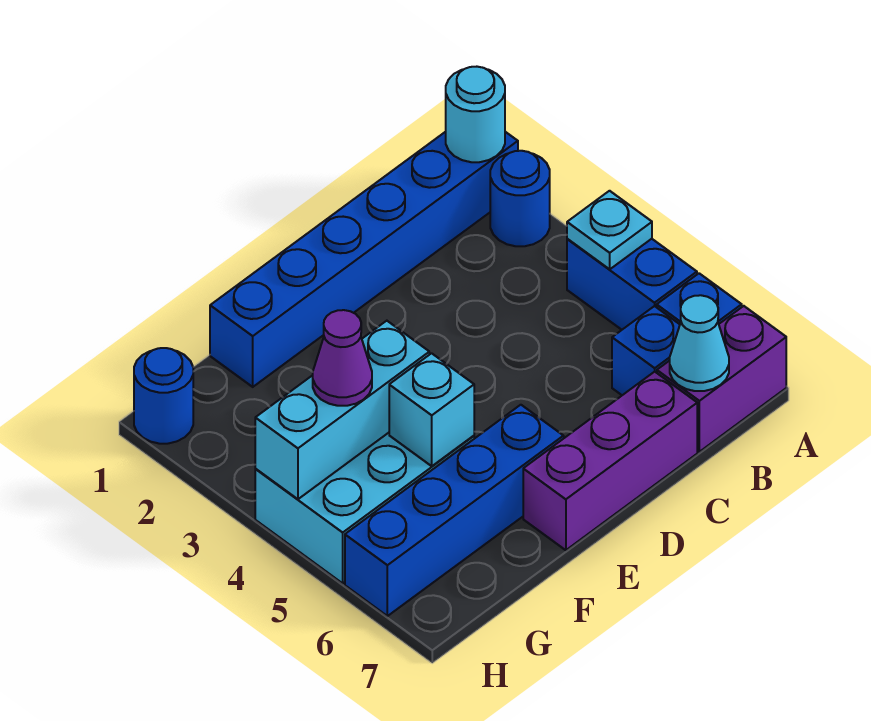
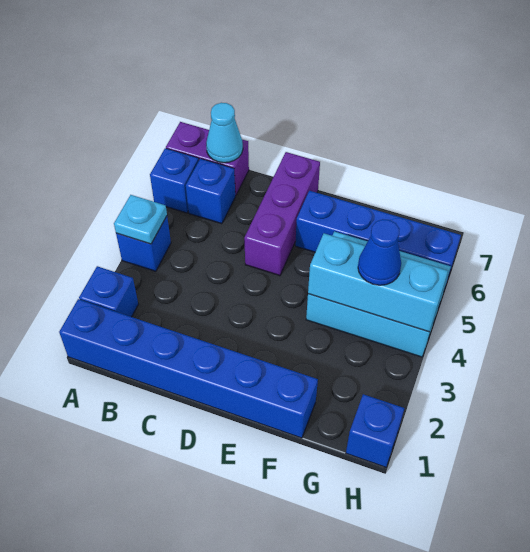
cyan round brick A1 level 2 -> none
blue round brick A2 level 1 -> blue brick A2 level 1
blue brick A4:A5 level 1 -> blue brick A4 level 1
purple brick C7:E7 level 1 -> purple brick D5:D7 level 1
cyan brick F5 level 2 -> none
purple cone G4 level 3 -> blue cone G4 level 3
blue round brick H1 level 1 -> blue brick H1 level 1

